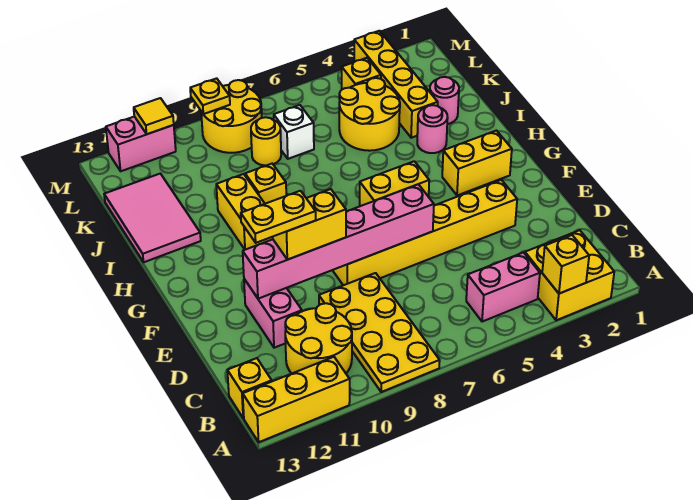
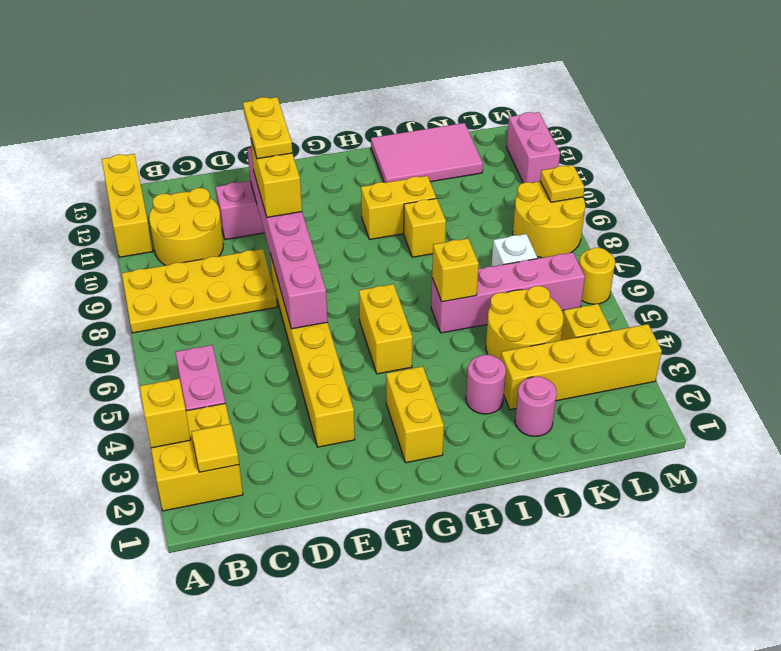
yellow brick B13 level 1 -> yellow brick I6 level 2
none -> pink brick I6:L6 level 1
yellow round brick K8 level 1 -> yellow round brick M6 level 1
yellow tile M11 level 2 -> yellow tile B2 level 2

